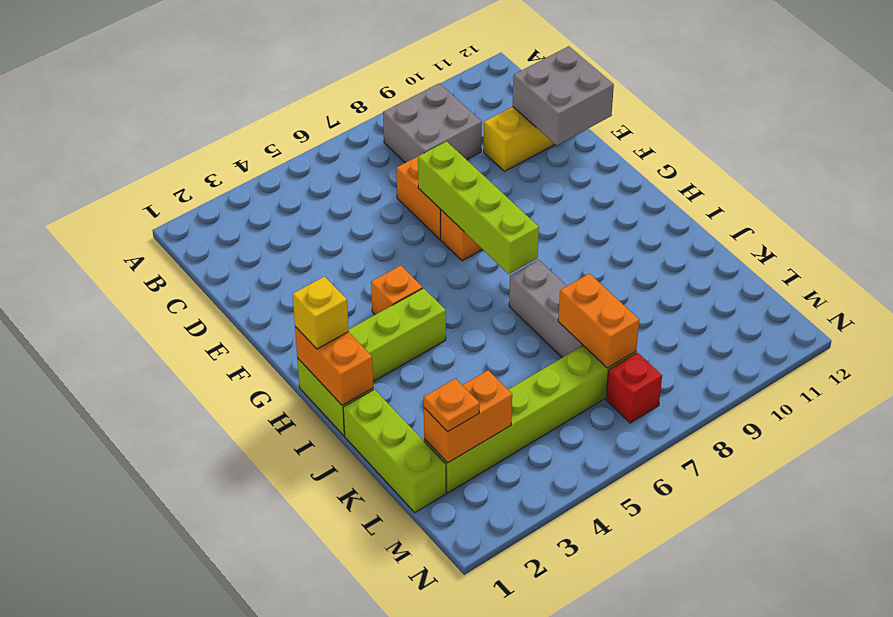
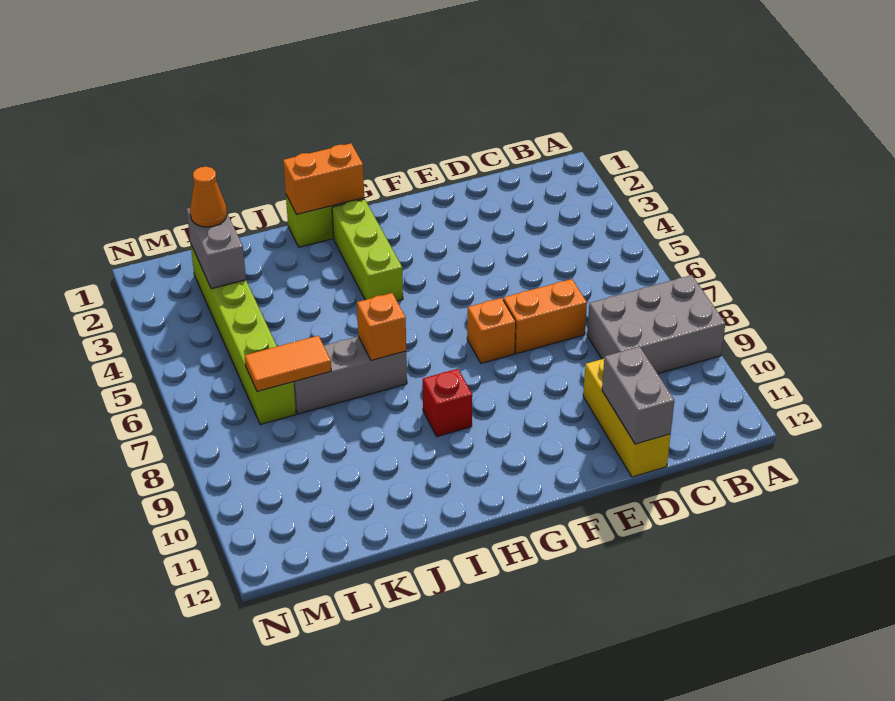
grey brick B8:C9 level 1 -> grey brick A8:C9 level 1
grey brick D11:E12 level 2 -> grey brick D11:D12 level 2
lime brick E7:H7 level 2 -> none
orange brick G4 level 1 -> orange brick I7 level 2
yellow brick H1 level 3 -> none
lime brick J1:L1 level 1 -> none
orange brick K7:L7 level 2 -> orange tile K7:L7 level 2
orange brick L2:L3 level 2 -> grey brick L2:L3 level 2
orange plate L2 level 3 -> orange cone L2 level 3
red brick M7 level 1 -> red brick H9 level 1

